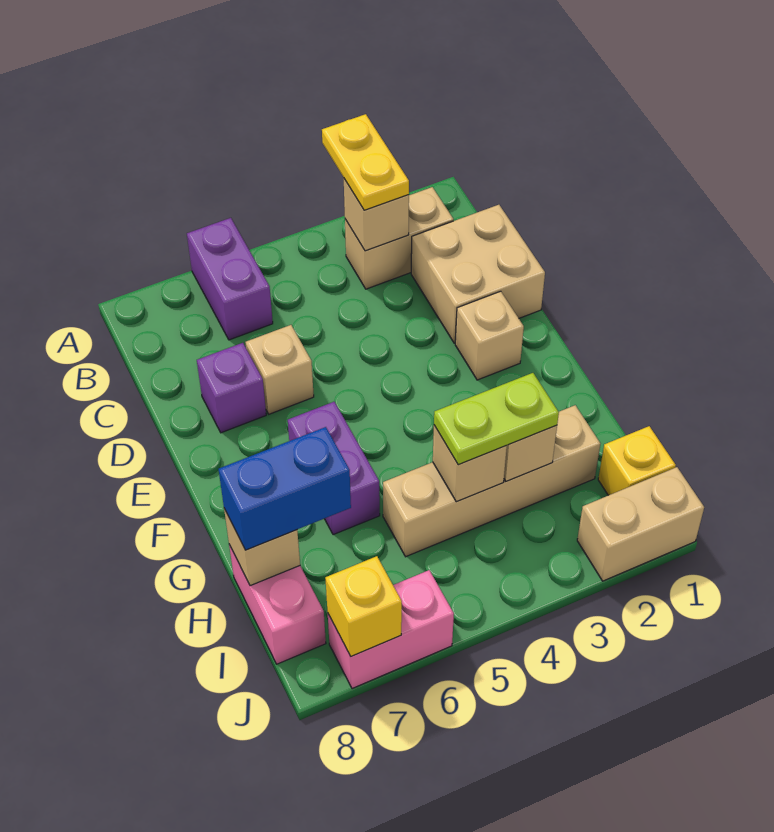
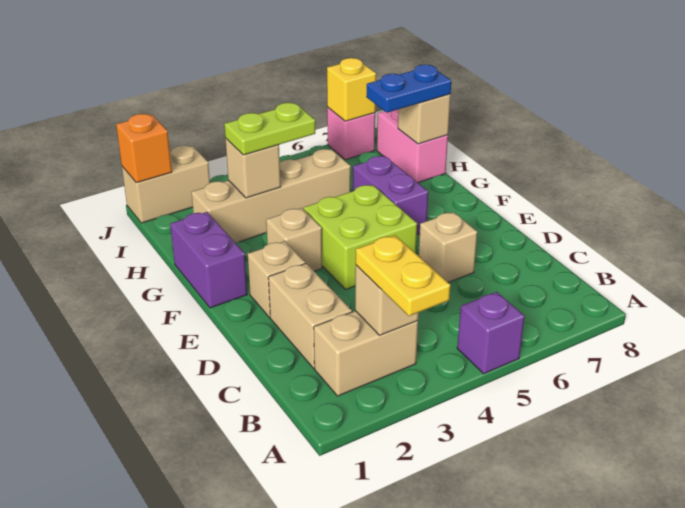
purple brick A6:B6 level 1 -> purple brick F1:G1 level 1
tan brick C1:D2 level 1 -> tan brick C2:D2 level 1
purple brick D7 level 1 -> purple brick A5 level 1
none -> lime brick E4:F5 level 1
tan brick H4 level 2 -> tan brick F3 level 1
blue brick H7:H8 level 3 -> blue plate H7:H8 level 3
yellow brick I1 level 1 -> none
none -> orange brick J1 level 2
pink brick J6:J7 level 1 -> pink brick J7 level 1

